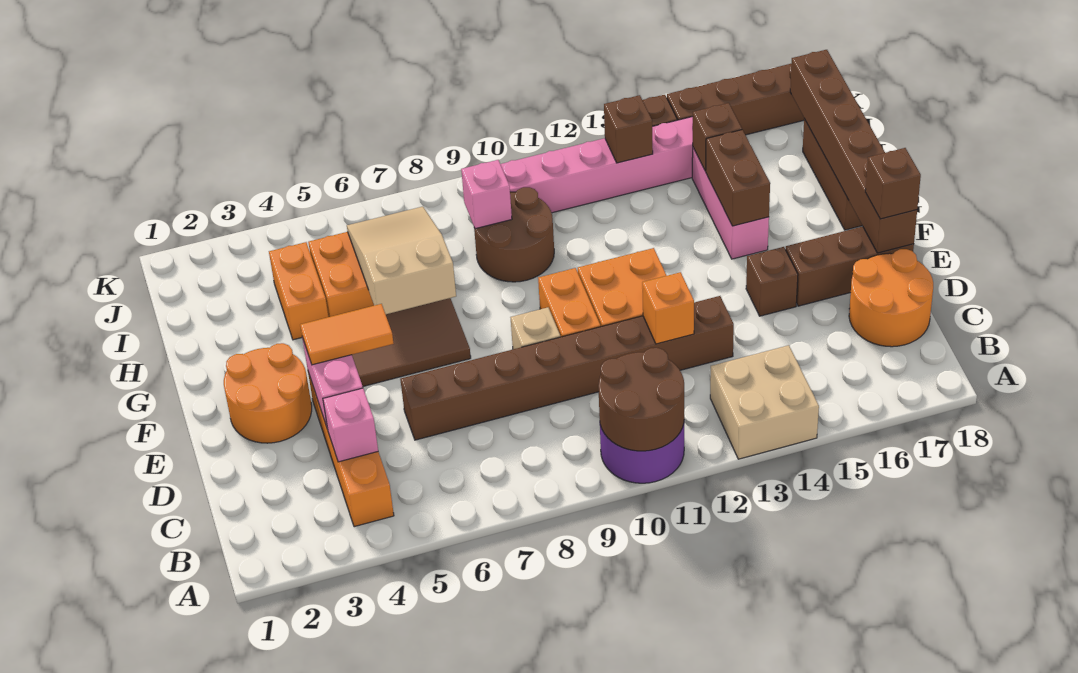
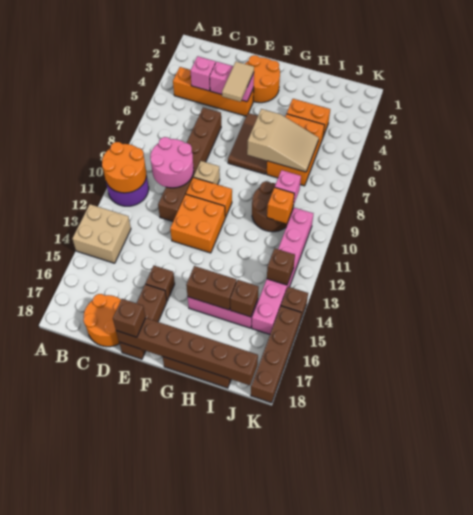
brown round brick A10:B11 level 2 -> orange round brick A10:B11 level 2
none -> pink round brick C9:D10 level 2
brown brick D6:D13 level 1 -> brown brick D6:D11 level 1
orange brick D12 level 2 -> orange brick I10 level 2
orange tile E4:E5 level 3 -> tan tile E4:E5 level 3

